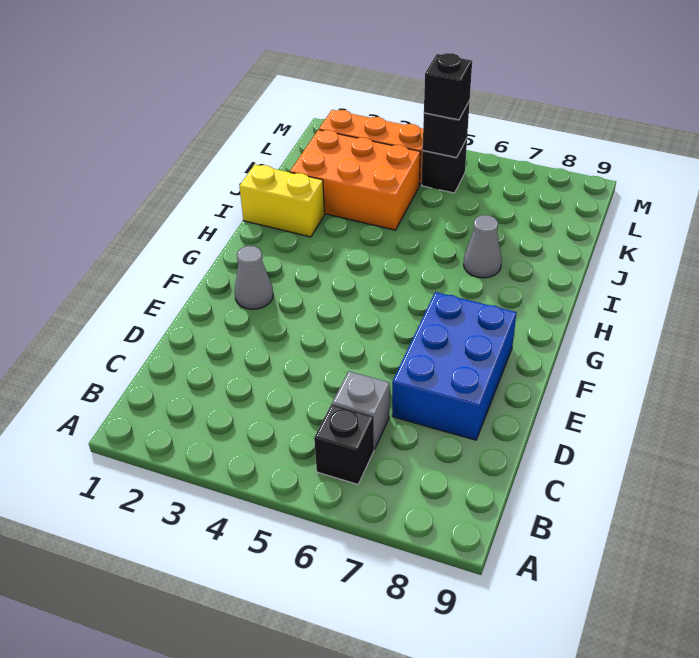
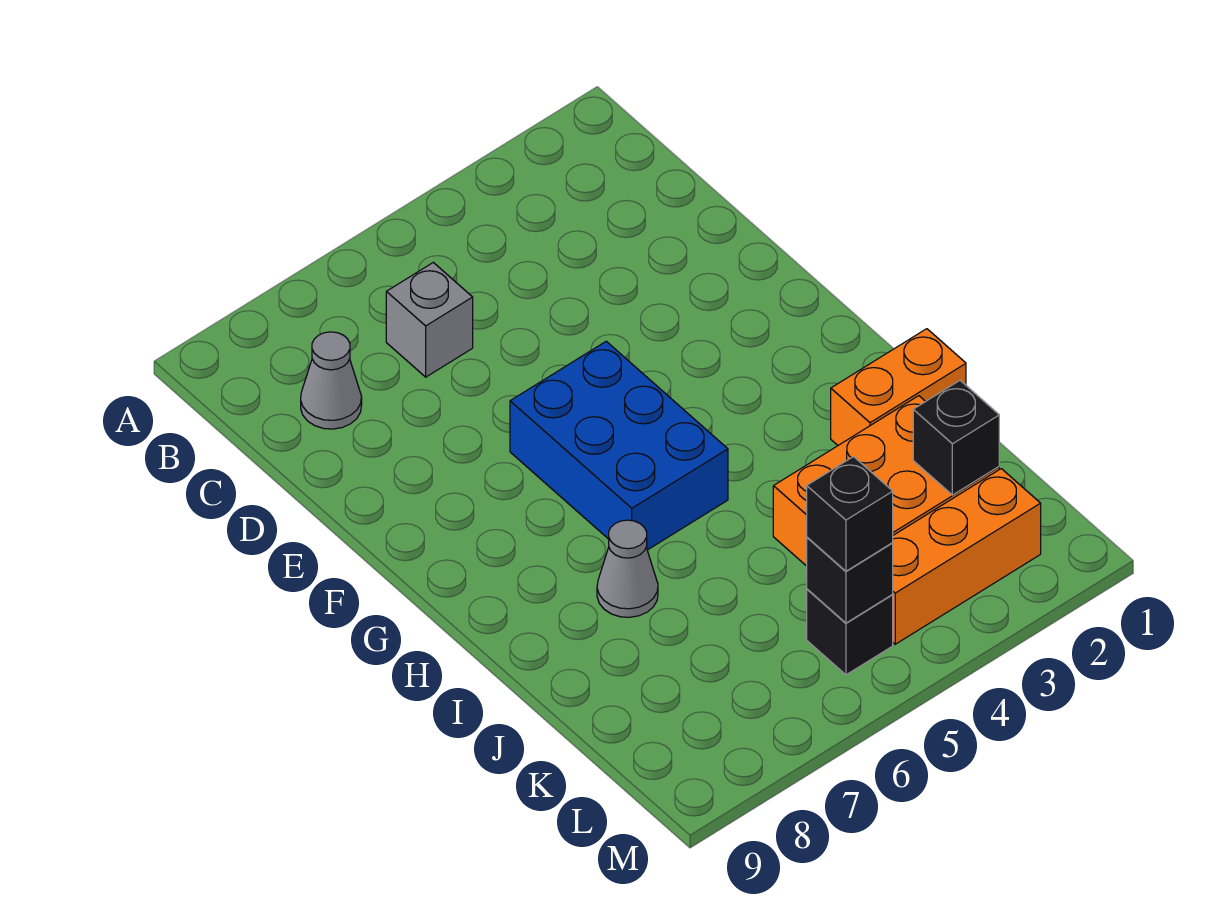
black brick B6 level 1 -> black brick K2 level 2
blue brick D7:F8 level 1 -> blue brick F5:H6 level 1
grey cone F2 level 1 -> grey cone C8 level 1
yellow brick I1:I2 level 1 -> orange brick I1:I2 level 1

